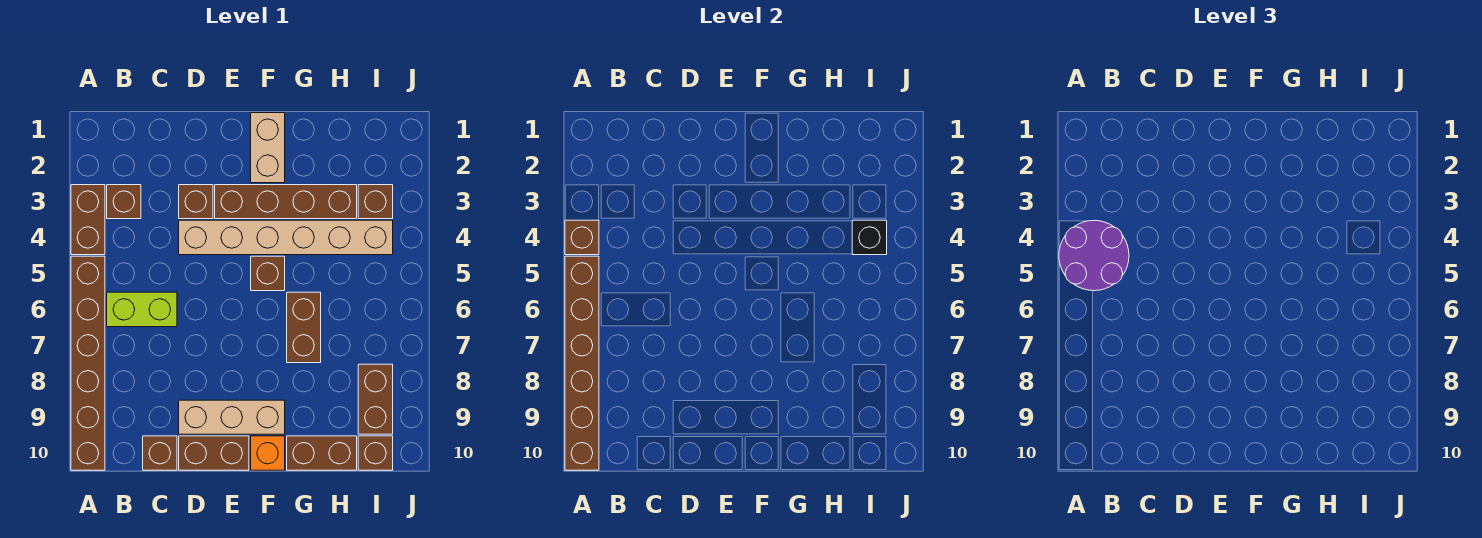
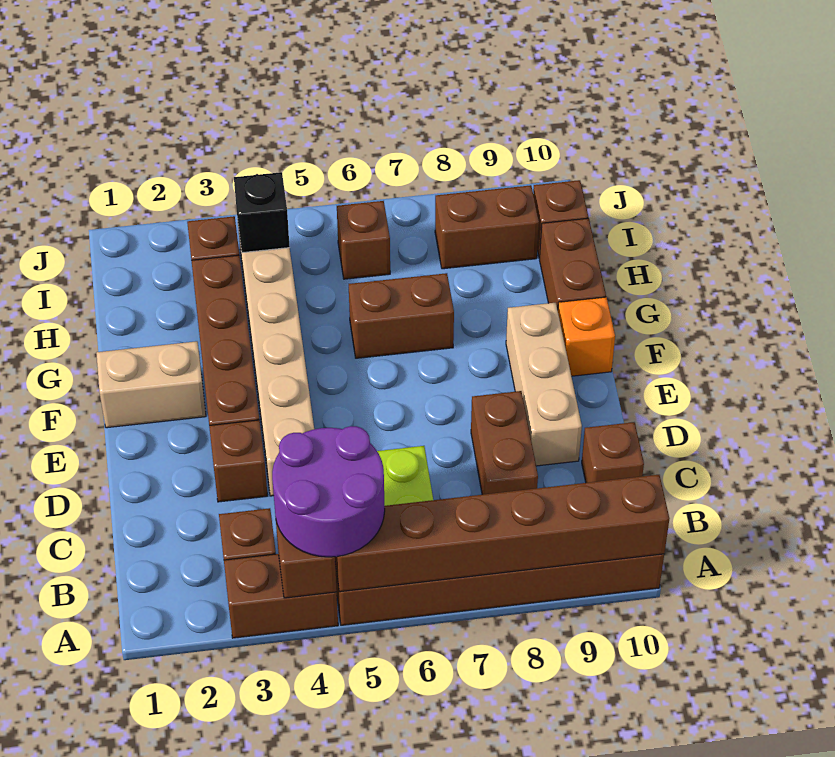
brown brick D10:E10 level 1 -> brown brick C8:D8 level 1
brown brick F5 level 1 -> brown brick I6 level 1

